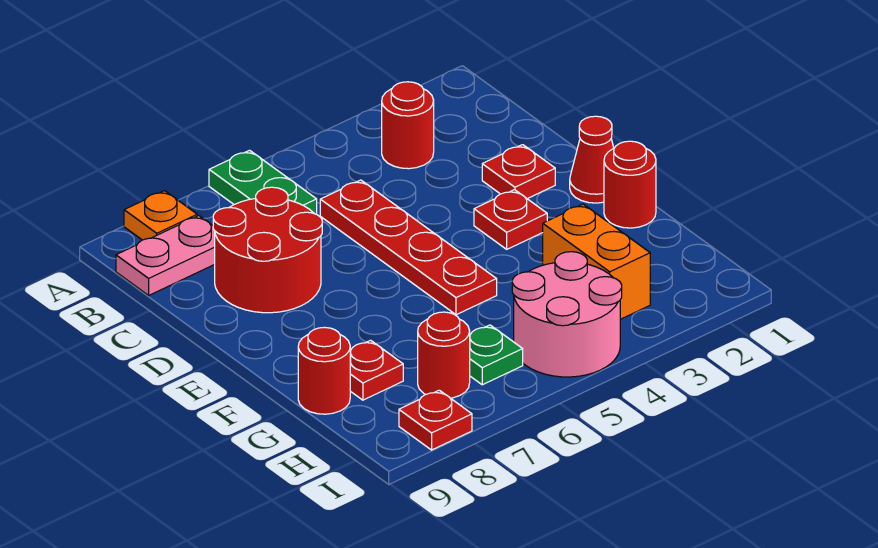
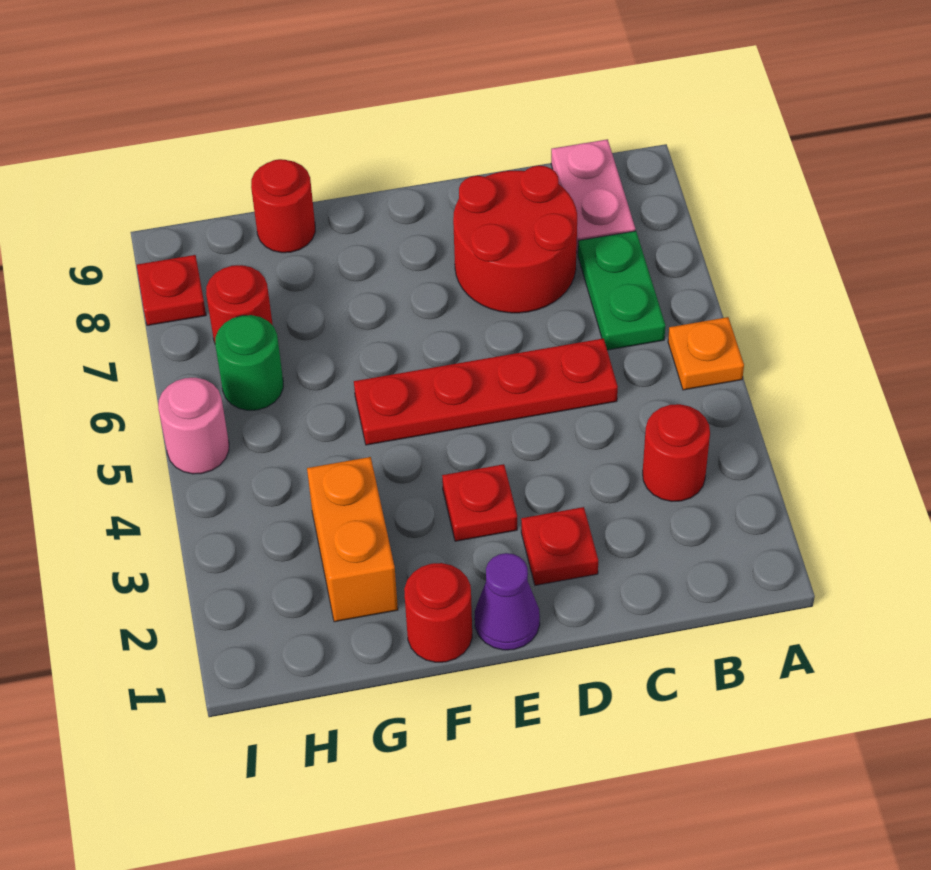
green plate A6:B6 level 1 -> green plate B6:B7 level 1
orange plate A8 level 1 -> orange plate A5 level 1
red cone E1 level 1 -> purple cone E1 level 1
orange brick G3:H3 level 1 -> orange brick G2:G3 level 1
red plate G8 level 1 -> none
pink round brick H4:I5 level 1 -> pink round brick I5 level 1
green plate H6 level 1 -> green round brick H6 level 1

